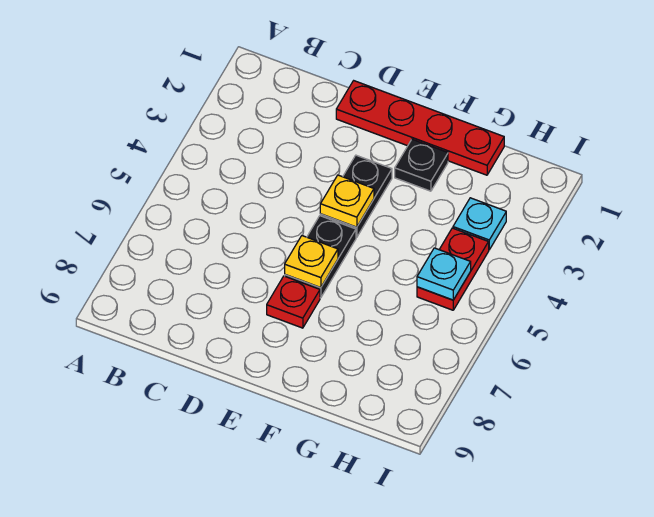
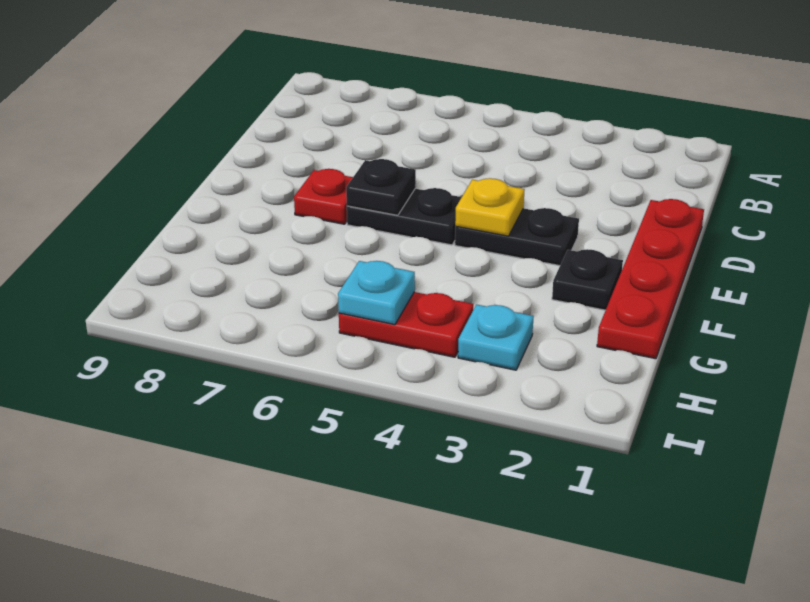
yellow plate E6 level 2 -> black plate E6 level 2

